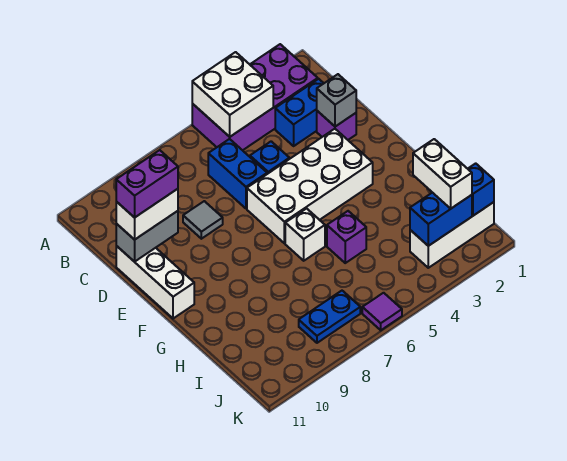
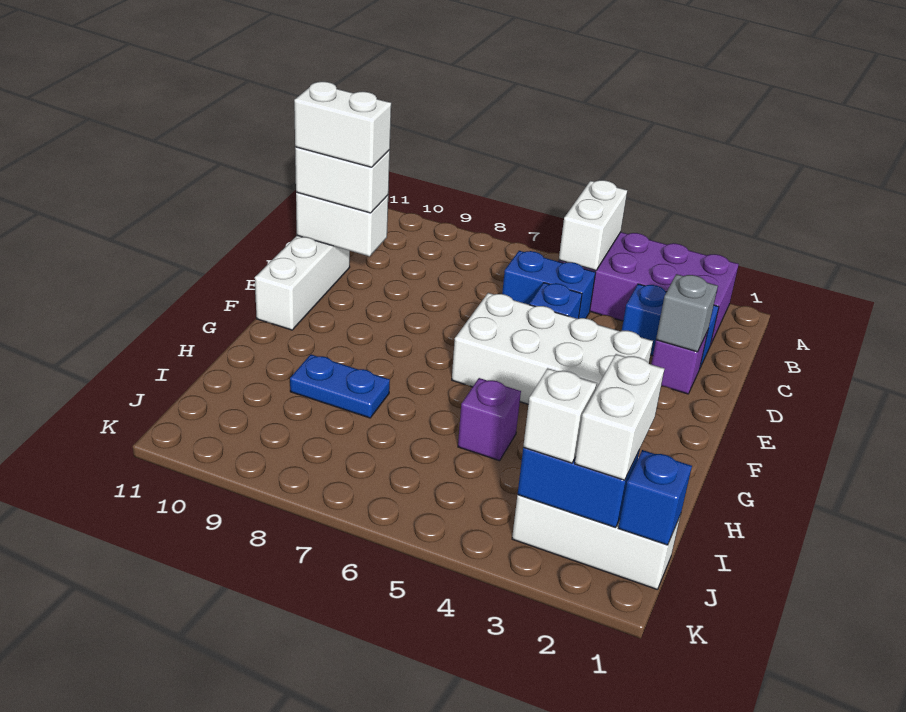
white brick A4:B5 level 2 -> white brick A5:B5 level 2
blue brick C6:D6 level 1 -> blue brick C5:C6 level 1
grey tile D8 level 1 -> none
grey brick D10:D11 level 2 -> white brick D10:D11 level 2
purple brick D10:D11 level 4 -> white brick D10:D11 level 4
white brick G6 level 1 -> white brick J3 level 3
blue plate J7:J8 level 1 -> blue plate H8:H9 level 1
purple tile K6 level 1 -> none

